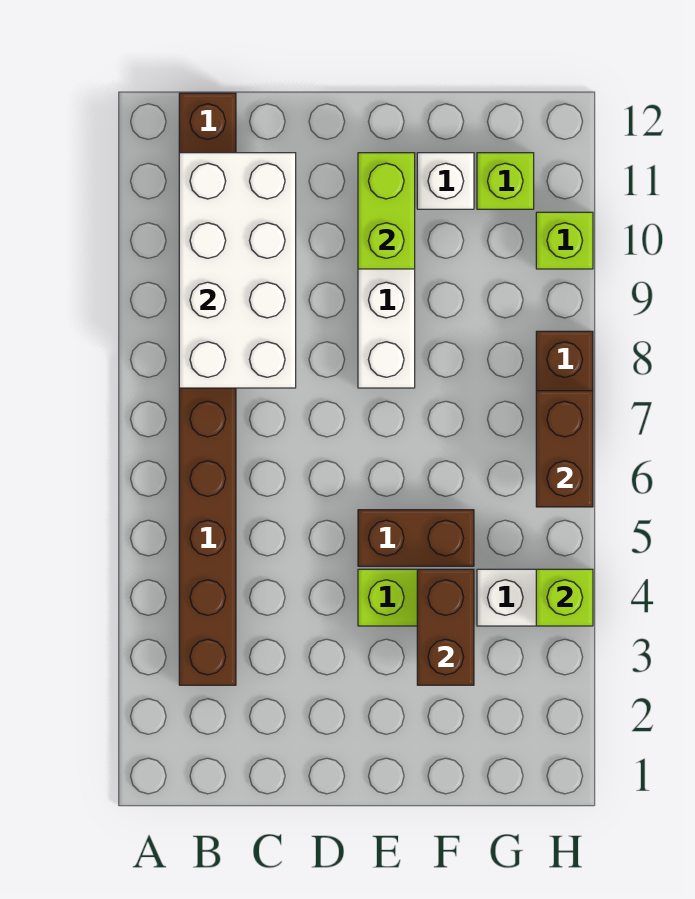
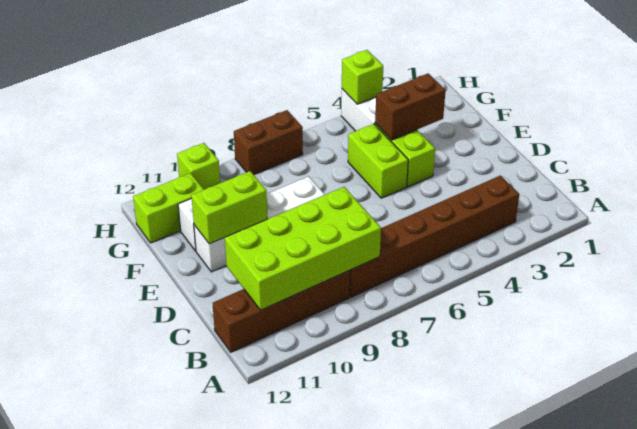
white brick B8:C11 level 2 -> lime brick B8:C11 level 2
brown brick E5:F5 level 1 -> lime brick E5:F5 level 1
lime brick G11 level 1 -> lime brick G11:G12 level 1
brown brick H6:H7 level 2 -> none

